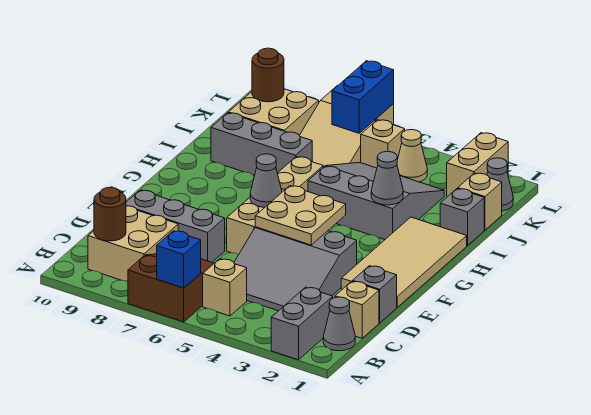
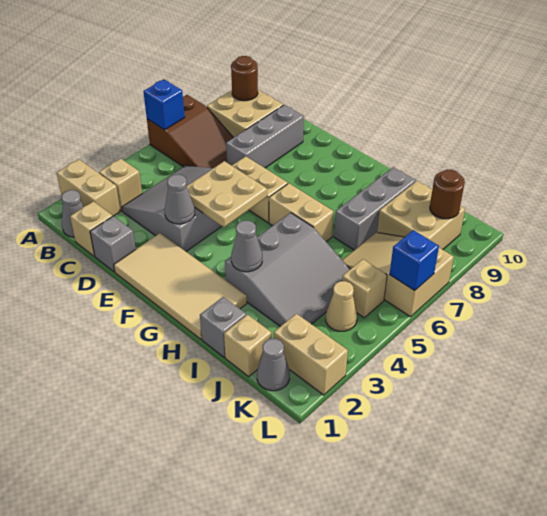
grey brick A2:B2 level 1 -> tan brick A2:B2 level 1
tan brick B5 level 1 -> tan brick B3 level 1
grey cone F6 level 2 -> grey cone E3 level 2
blue brick K6:L6 level 2 -> blue brick L6 level 2

